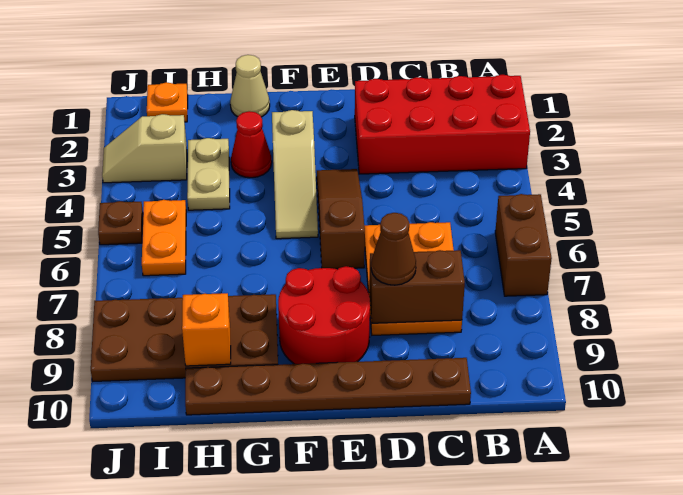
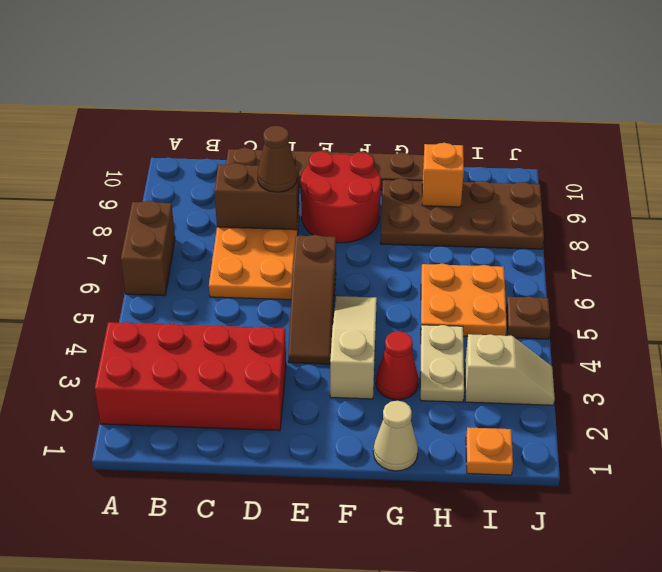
orange plate I5:I6 level 1 -> orange plate H5:I6 level 1

